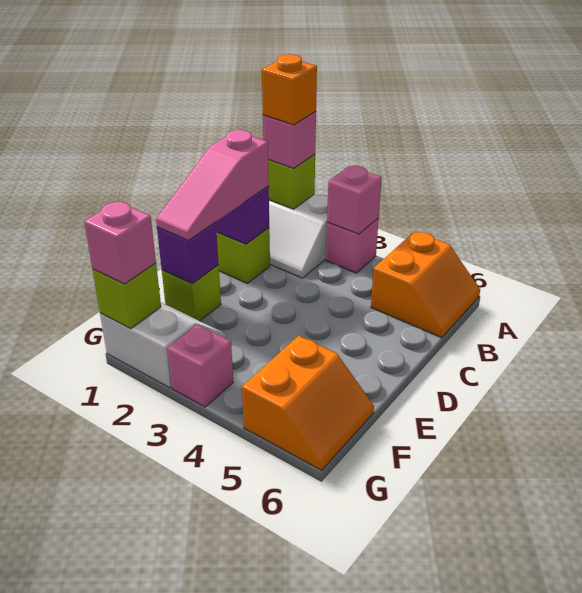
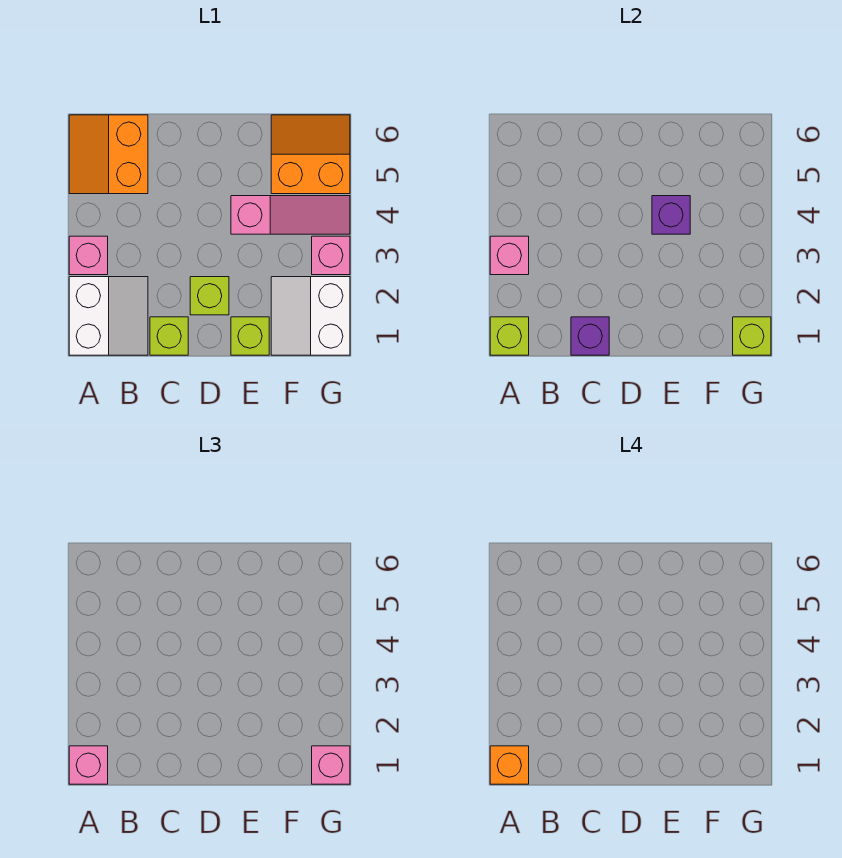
orange slope A5:B6 level 1 top 5 -> orange slope A5:B6 level 1 top B
pink slope C1:E1 level 3 top C -> pink slope E4:G4 level 1 top E
none -> lime brick D2 level 1
purple brick E1 level 2 -> purple brick E4 level 2

